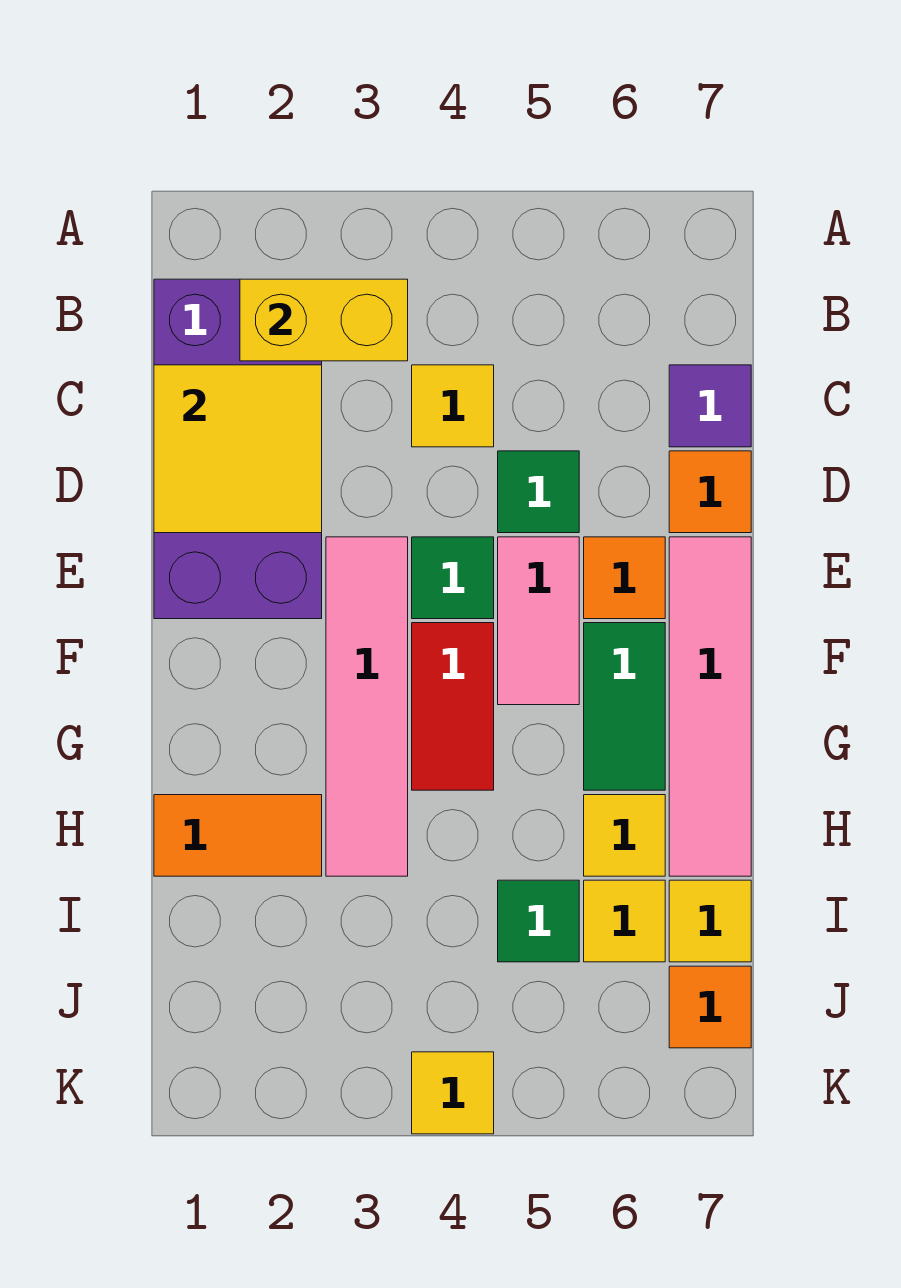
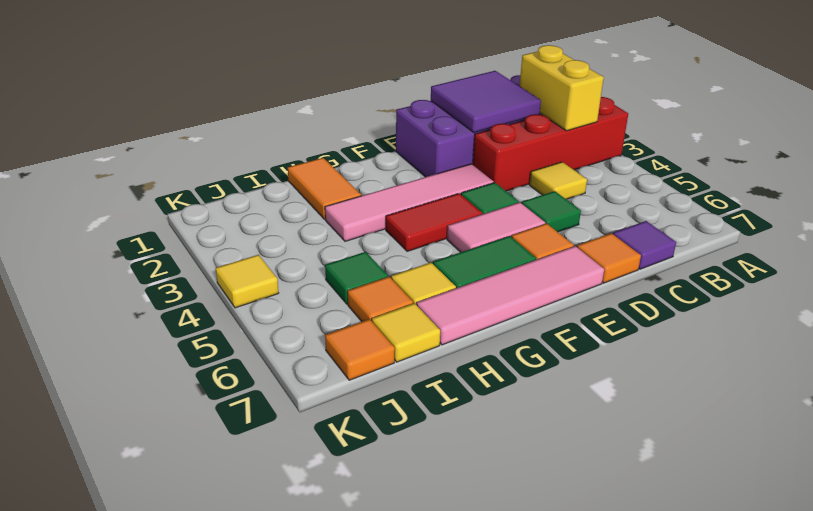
none -> red brick A3:D3 level 1
yellow tile C1:D2 level 2 -> purple tile C1:D2 level 2
yellow tile I6 level 1 -> orange tile I6 level 1

